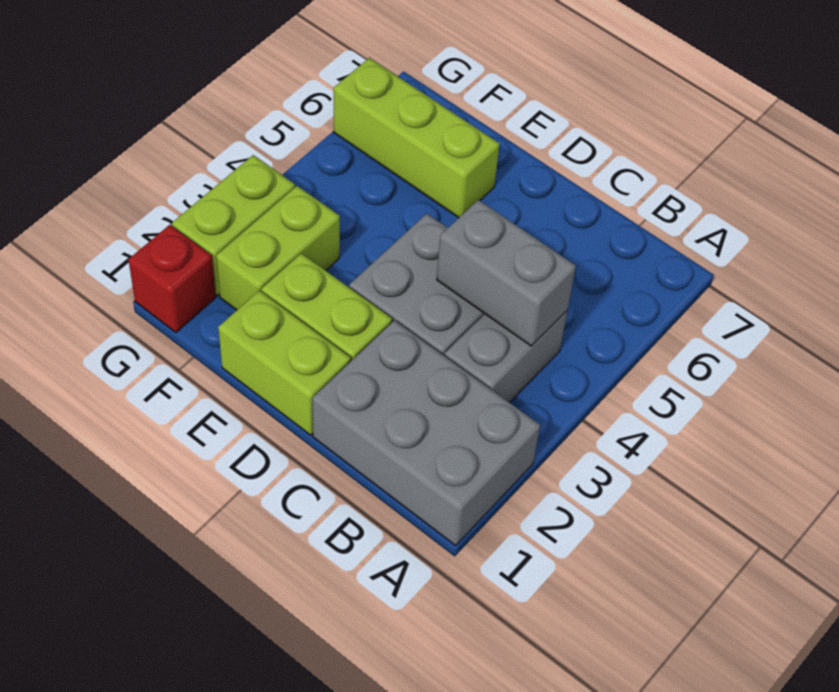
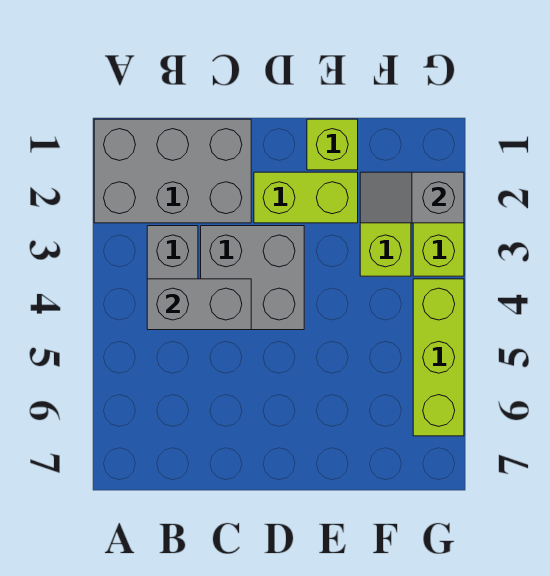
lime brick D1:E1 level 1 -> lime brick E1 level 1
lime brick E6:G6 level 1 -> lime brick G4:G6 level 1
none -> grey slope F2:G2 level 2 top G
red brick G1 level 1 -> none

